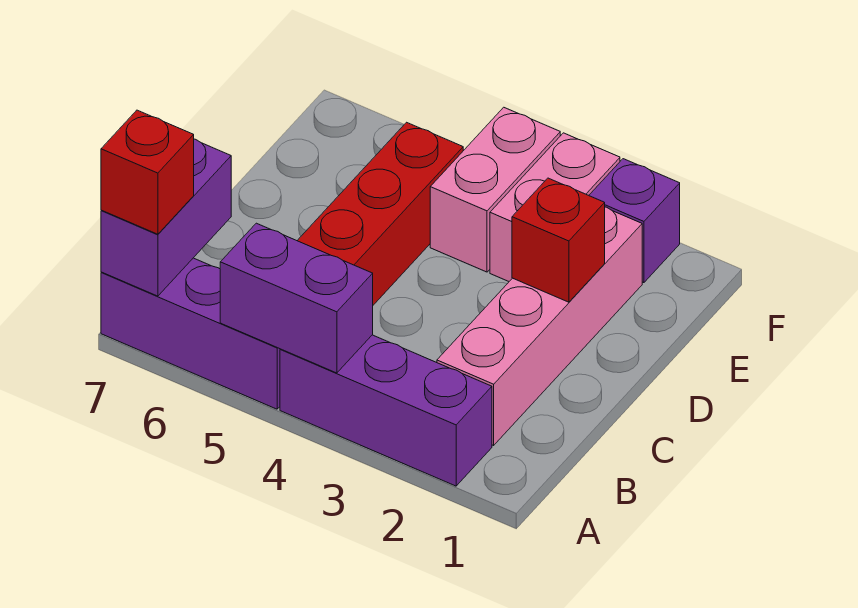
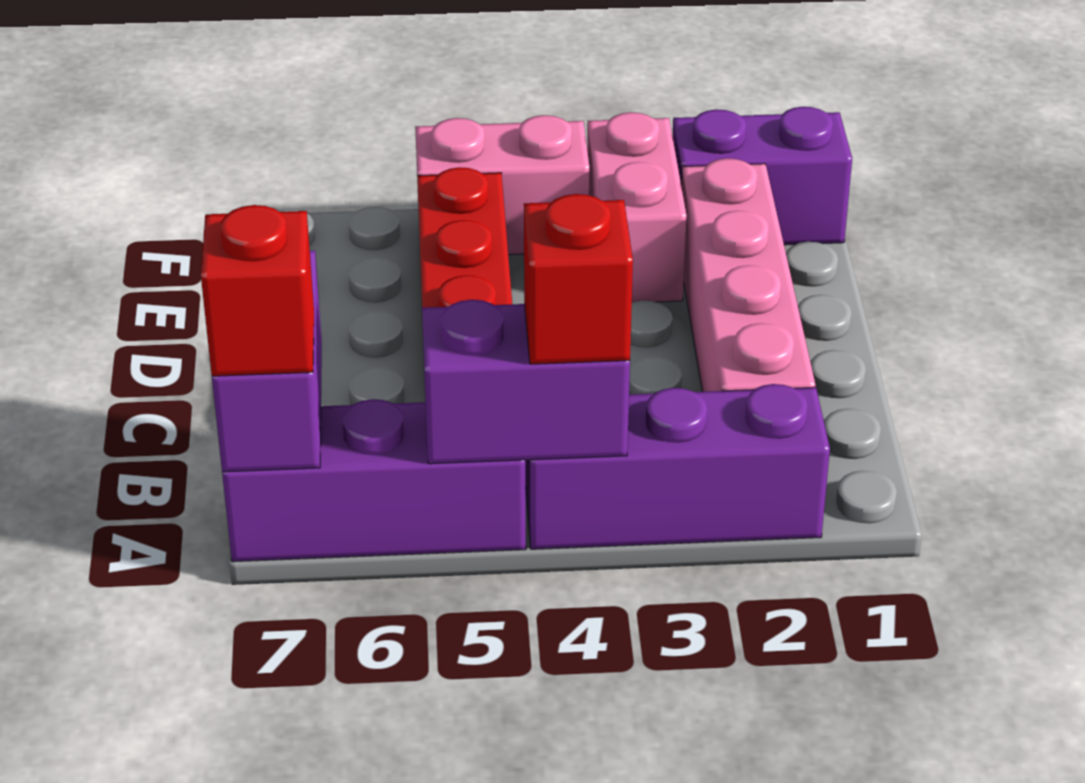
red brick D2 level 2 -> red brick A4 level 3
pink brick E4:F4 level 1 -> pink brick F4:F5 level 1
purple brick F2 level 1 -> purple brick F1:F2 level 1

